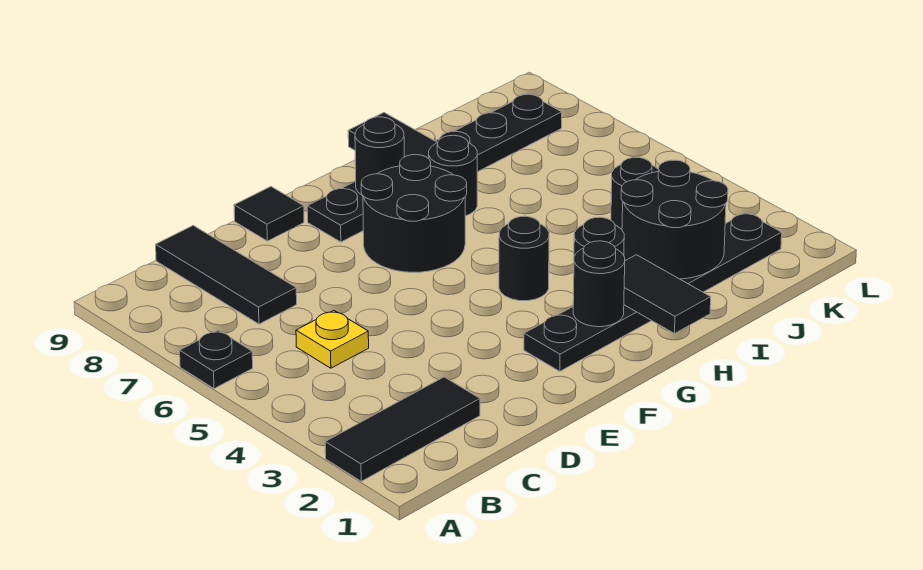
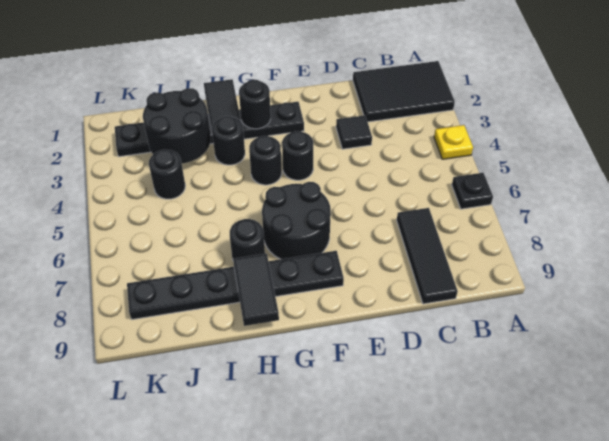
black tile A2:C2 level 1 -> black tile A1:C2 level 1
yellow plate C5 level 1 -> yellow plate A4 level 1
black tile E9 level 1 -> black tile D3 level 1
black round brick G8 level 2 -> black round brick F4 level 1

